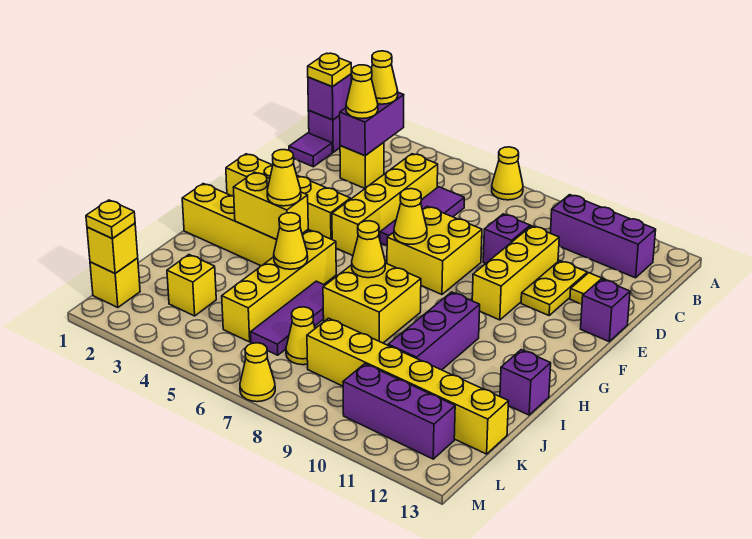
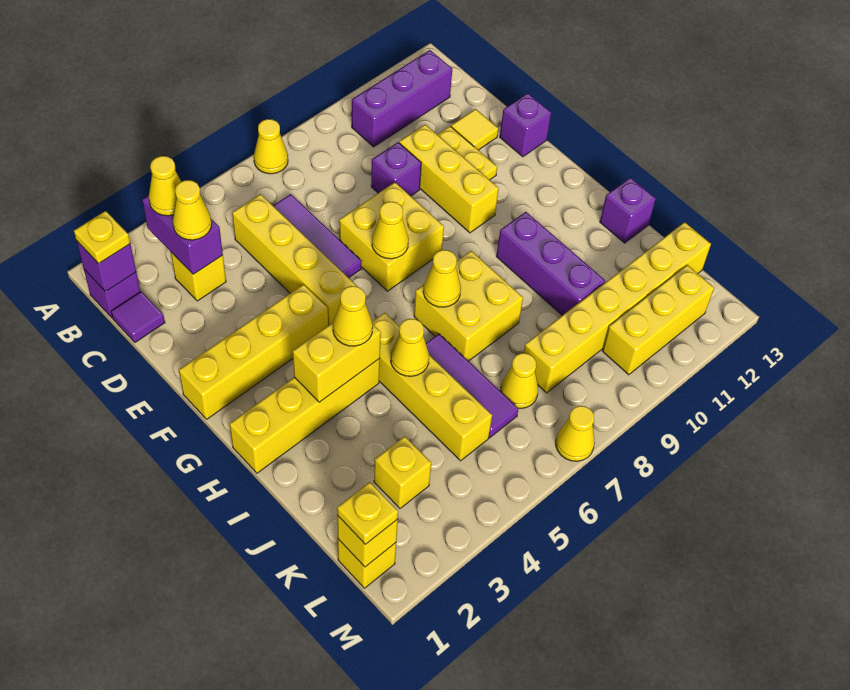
purple brick L10:L12 level 1 -> yellow brick L10:L12 level 1

